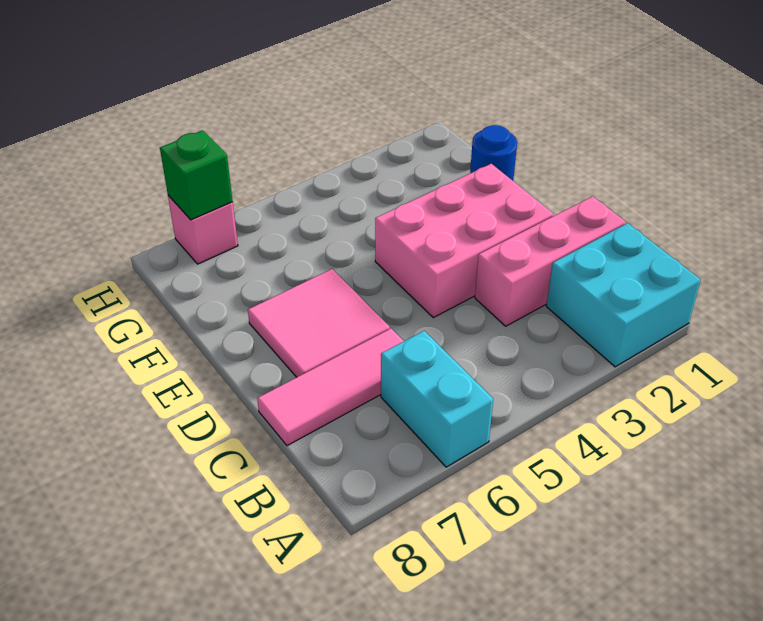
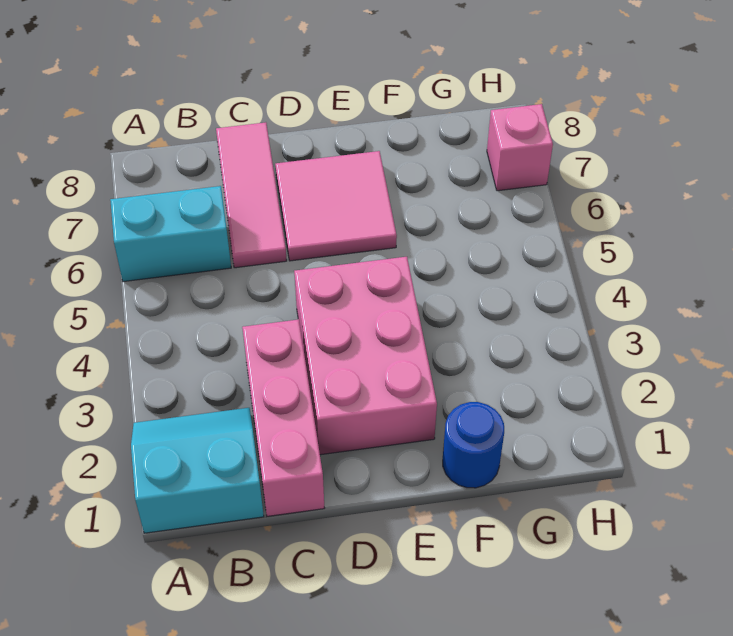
cyan brick A1:B2 level 1 -> cyan slope A1:B2 level 1 top 1
green brick H7 level 2 -> none

